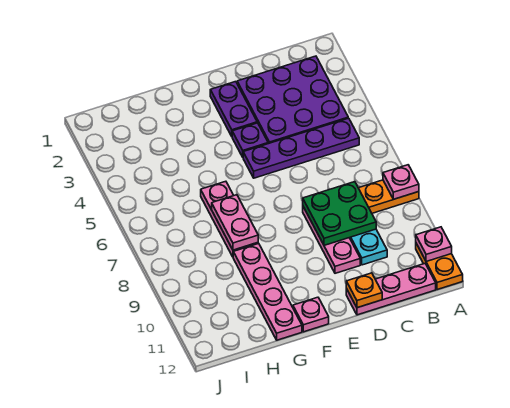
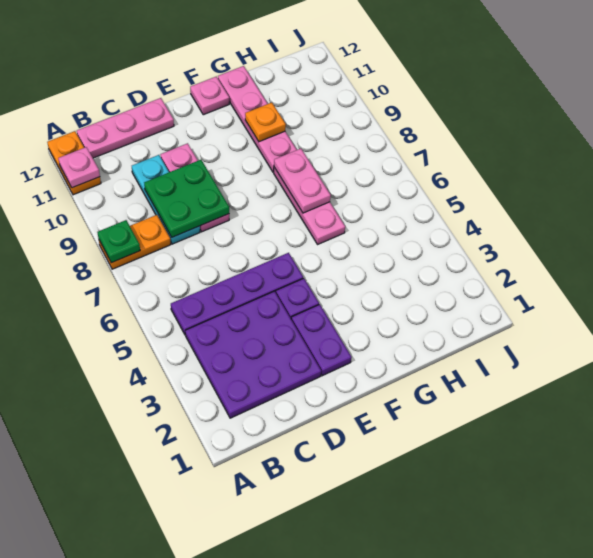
pink plate A8 level 2 -> green plate A8 level 2
orange plate D12 level 2 -> orange plate G10 level 2

